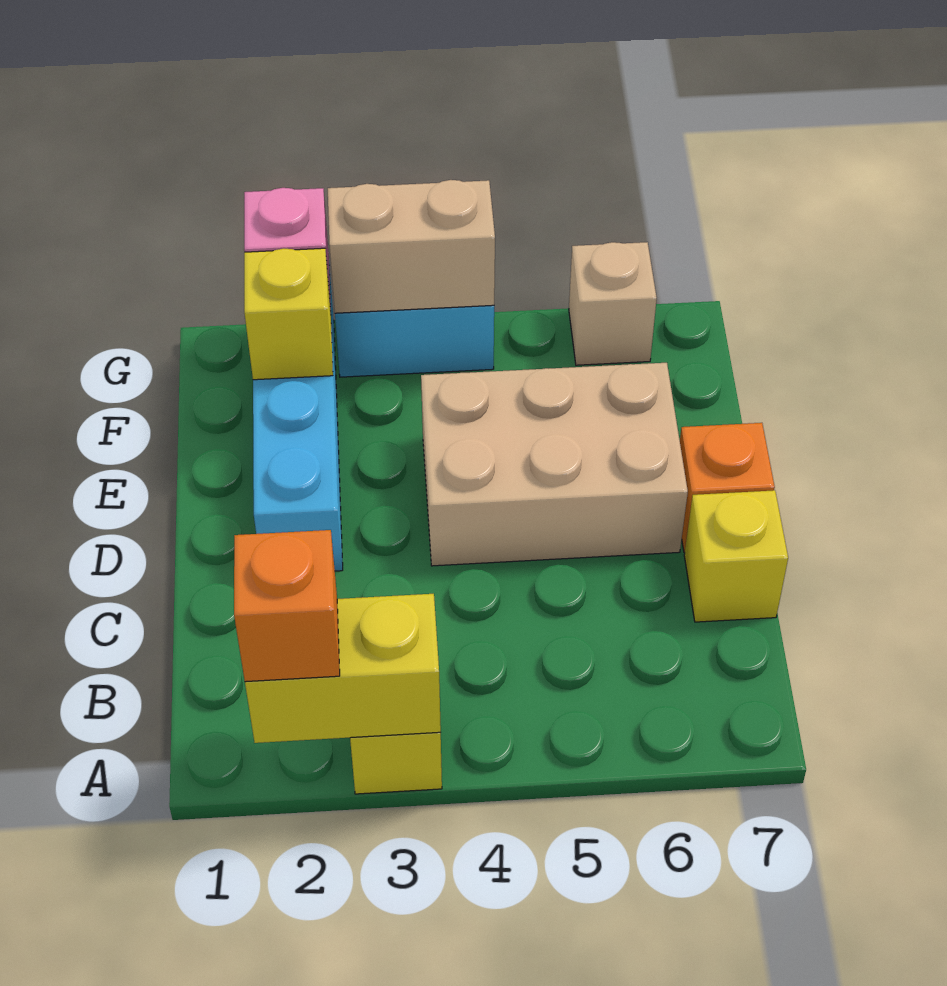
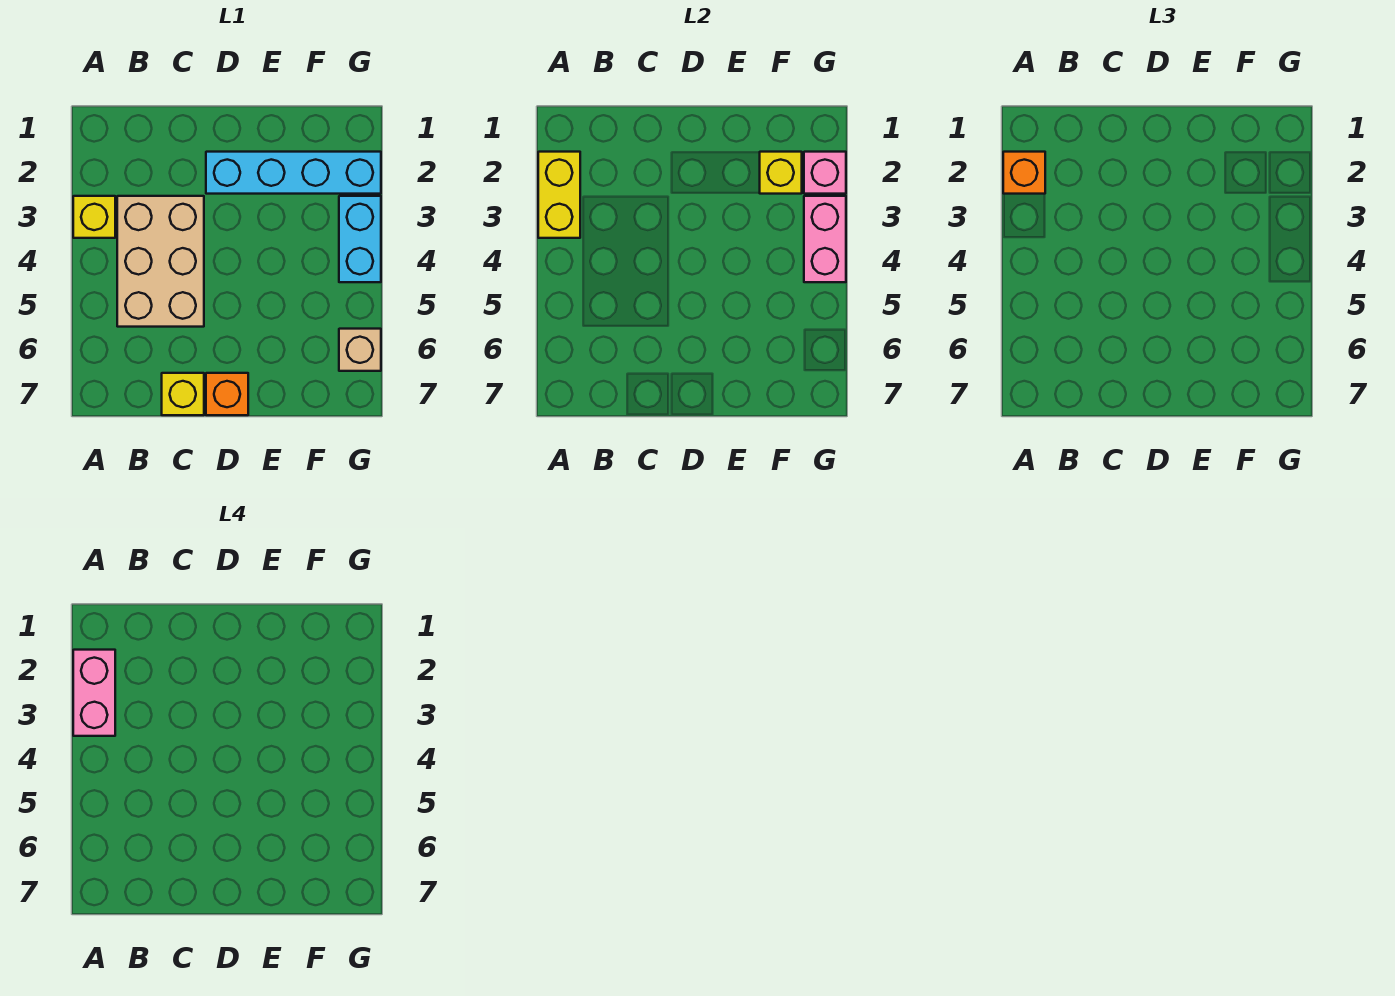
none -> pink brick A2:A3 level 4
tan brick D4:E6 level 1 -> tan brick B3:C5 level 1
tan brick G3:G4 level 2 -> pink brick G3:G4 level 2

